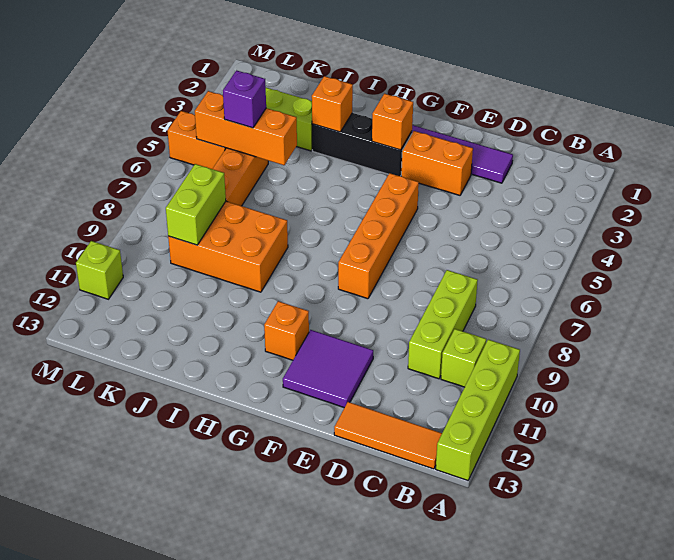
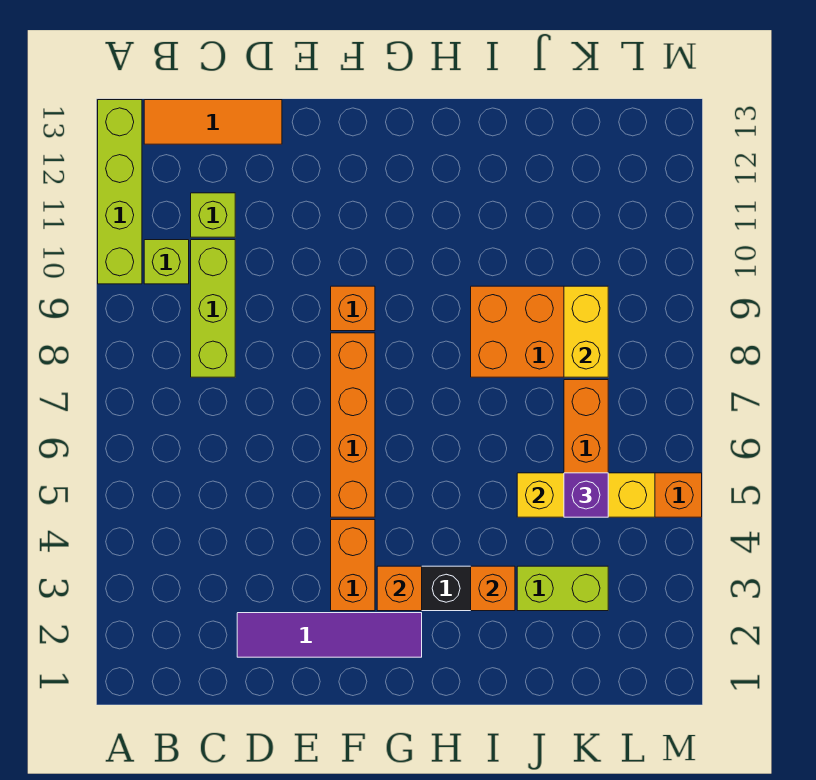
orange brick E3:F3 level 1 -> orange brick F3:F4 level 1
purple tile E11:F12 level 1 -> none
orange brick G11 level 1 -> orange brick F9 level 1
orange brick J5:L5 level 2 -> yellow brick J5:L5 level 2
lime brick K8:K9 level 2 -> yellow brick K8:K9 level 2
lime brick M11 level 1 -> lime brick C11 level 1

